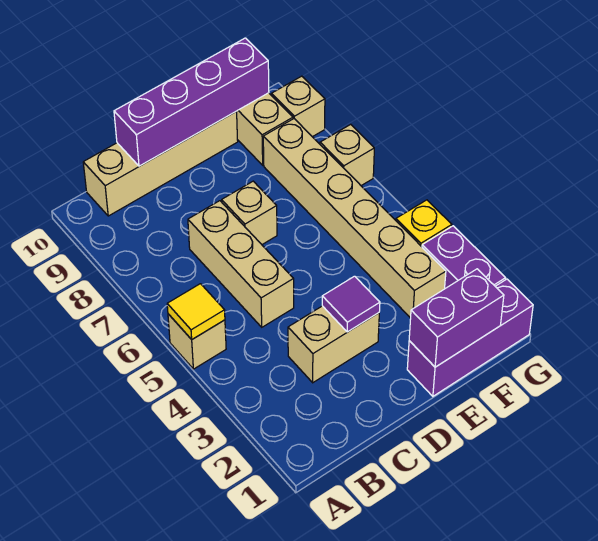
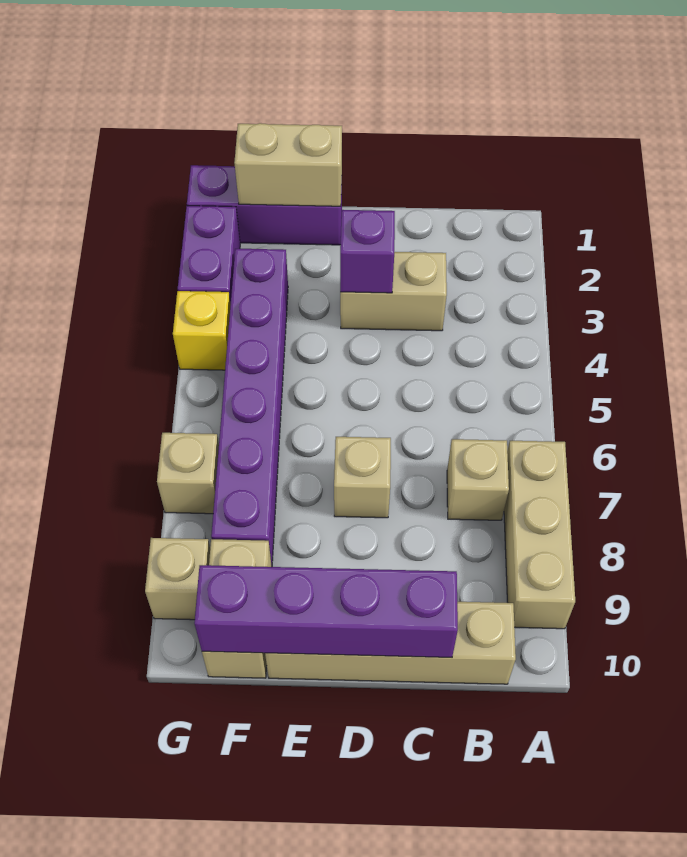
tan brick A5 level 1 -> tan brick B7 level 1
yellow tile A5 level 2 -> none
tan brick C5:C7 level 1 -> tan brick A7:A9 level 1
purple tile D3 level 2 -> purple brick D3 level 2
purple brick E1:F1 level 2 -> tan brick E1:F1 level 2
tan brick F3:F8 level 1 -> purple brick F3:F8 level 1

